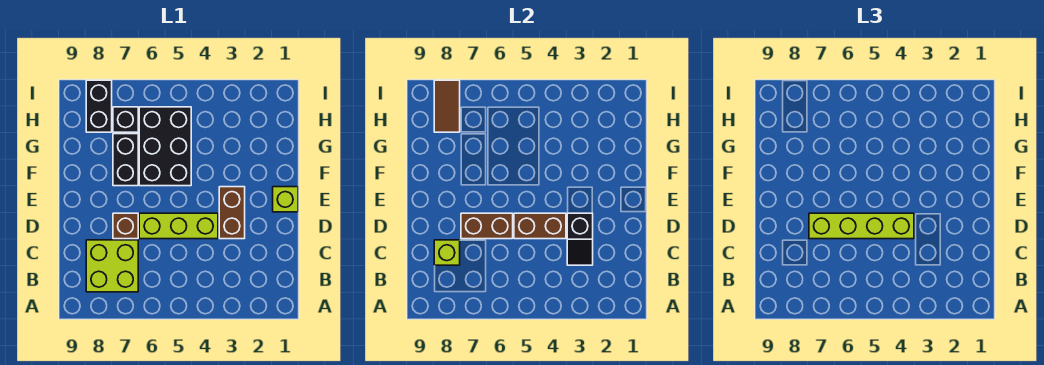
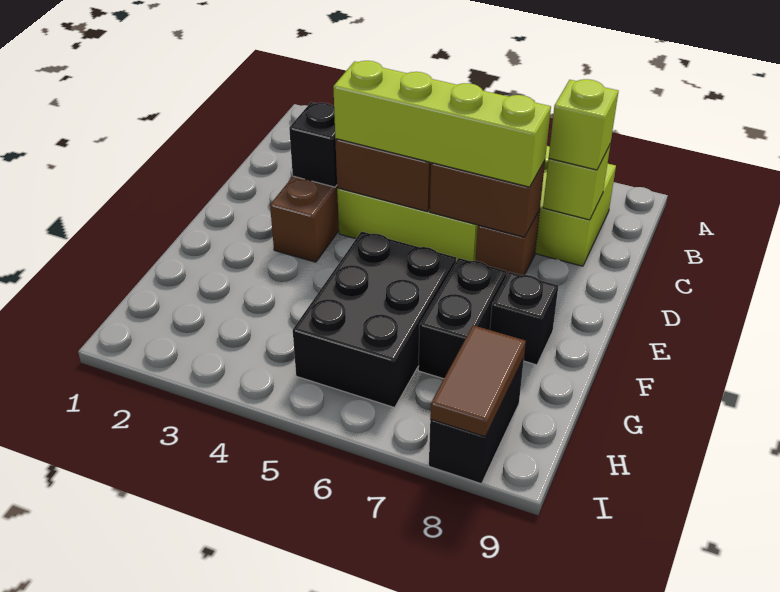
lime brick E1 level 1 -> lime brick C8 level 3
black brick H7 level 1 -> black brick F8 level 1

